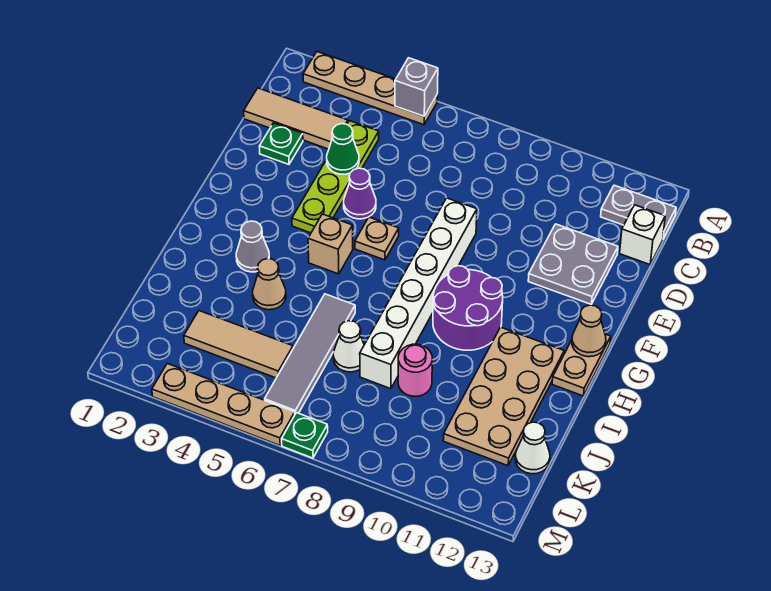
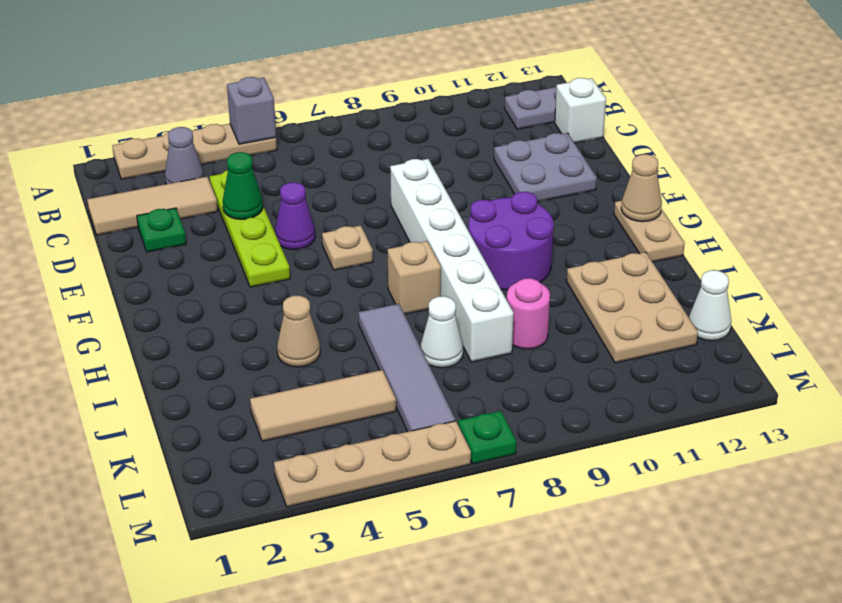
tan brick G5 level 1 -> tan brick H7 level 1
grey cone H3 level 1 -> grey cone B3 level 1
tan plate H11:K12 level 1 -> tan plate I11:K12 level 1

